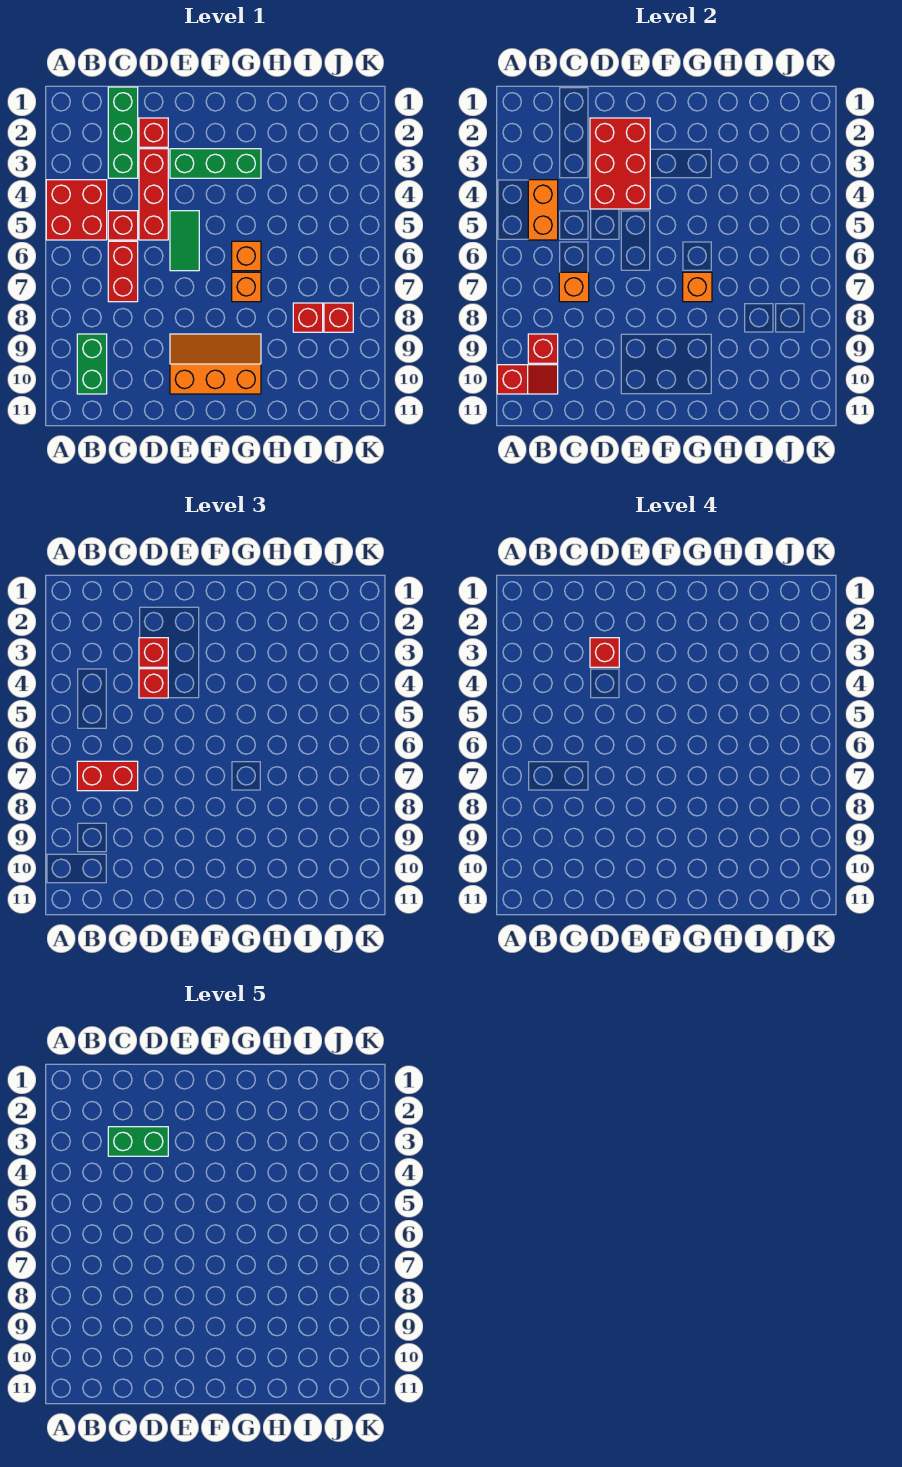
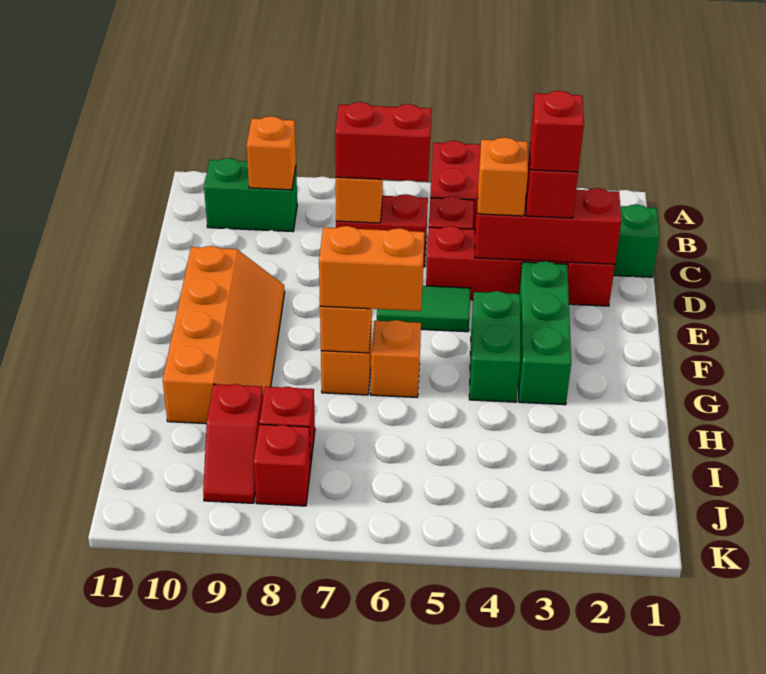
red slope A10:B10 level 2 top A -> red slope I9:J9 level 1 top I
orange brick B4:B5 level 2 -> orange brick G6:G7 level 3
red brick B7:C7 level 3 -> red brick C6:C7 level 3
red brick B9 level 2 -> orange brick B9 level 2
green brick C3:D3 level 5 -> green brick F4:G4 level 1
red brick D2:E4 level 2 -> red brick D2:D4 level 2
red brick D4 level 3 -> orange brick D4 level 3
orange slope E9:G10 level 1 top 10 -> orange slope E9:H10 level 1 top 10

